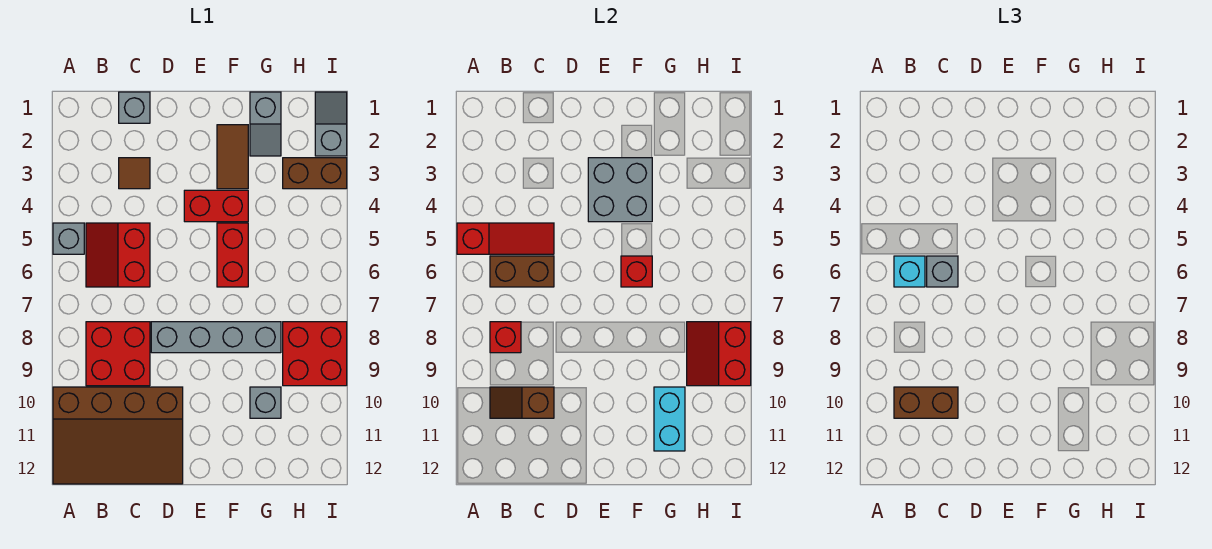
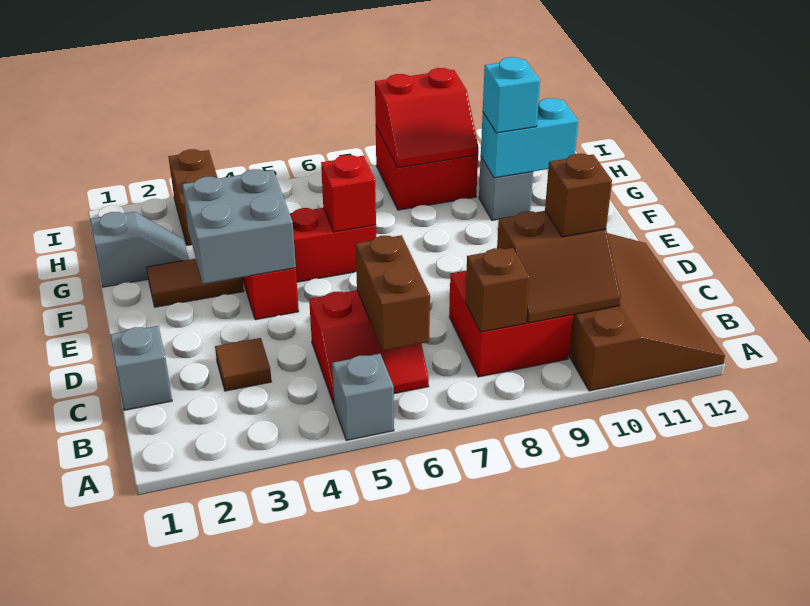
red slope A5:C5 level 2 top A -> none
cyan brick B6 level 3 -> cyan brick G10 level 3
red brick B8 level 2 -> brown brick B8 level 2
brown slope B10:C10 level 2 top C -> brown slope B9:C10 level 2 top C
brown brick B10:C10 level 3 -> brown brick C10 level 3
grey brick C6 level 3 -> none
grey brick D8:G8 level 1 -> none
grey slope I1:I2 level 1 top 2 -> none

